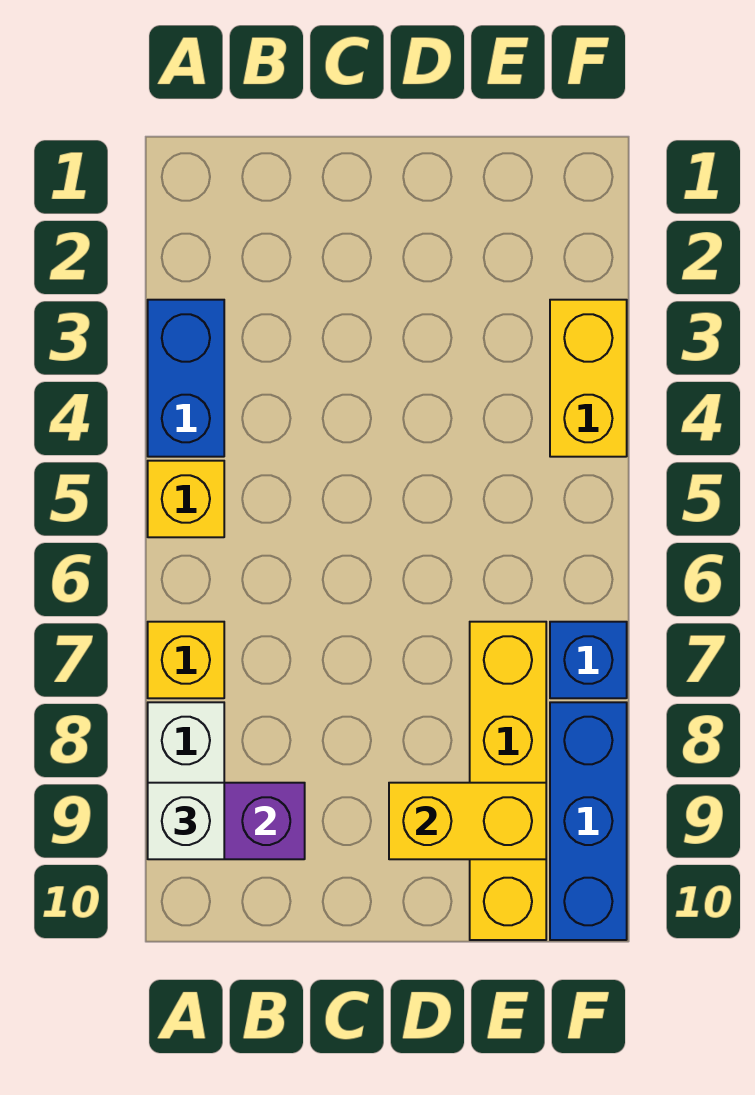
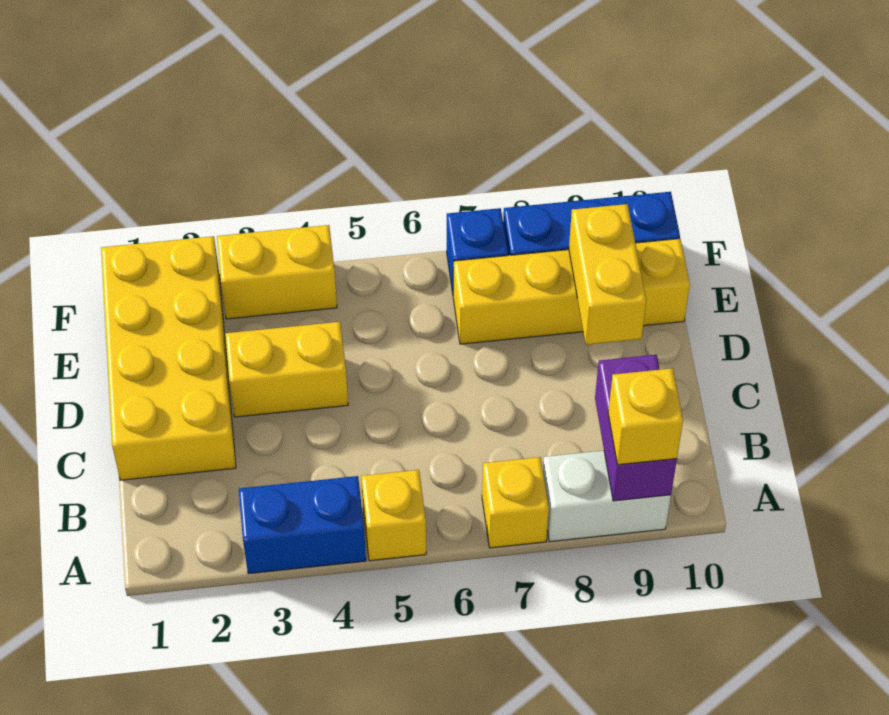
white brick A9 level 3 -> yellow brick A9 level 3
none -> yellow brick C1:F2 level 1
none -> yellow brick D3:D4 level 1

